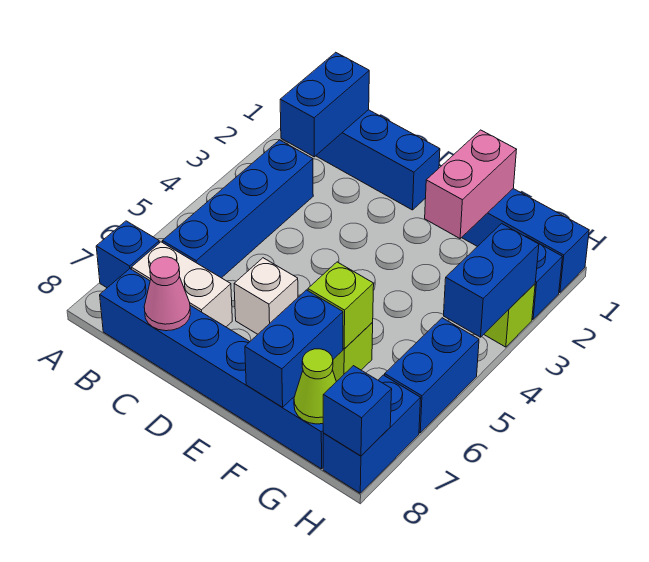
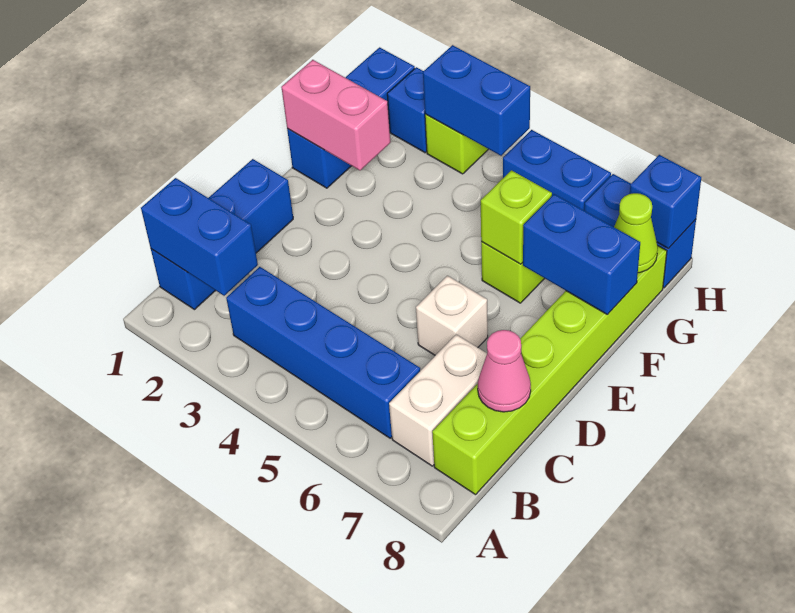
blue brick A7 level 1 -> none
blue brick B8:G8 level 1 -> lime brick B8:G8 level 1

